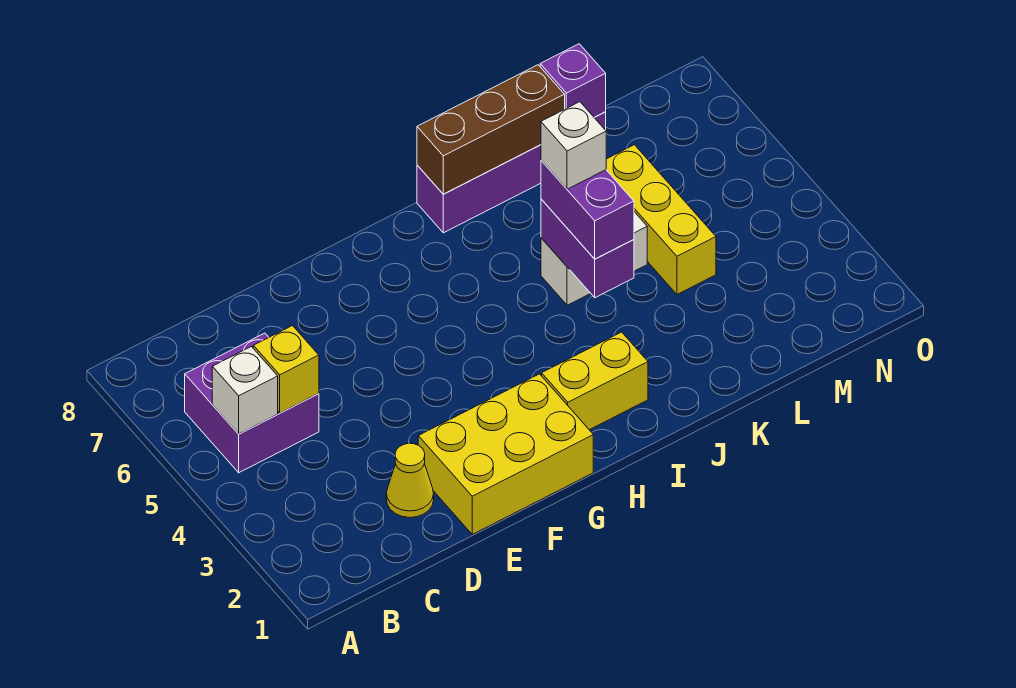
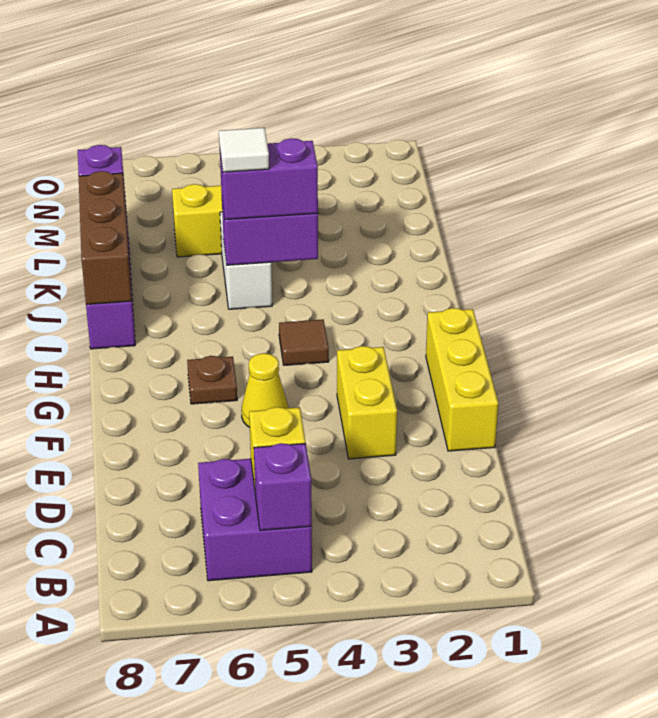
white brick B5 level 2 -> purple brick B5 level 2
yellow cone D2 level 1 -> yellow cone F5 level 1
yellow brick E1:G2 level 1 -> yellow brick E1:G1 level 1
none -> brown plate G6 level 1
yellow brick H2:I2 level 1 -> yellow brick E3:F3 level 1
none -> brown tile H4 level 1
white brick J5 level 4 -> white tile J5 level 4

